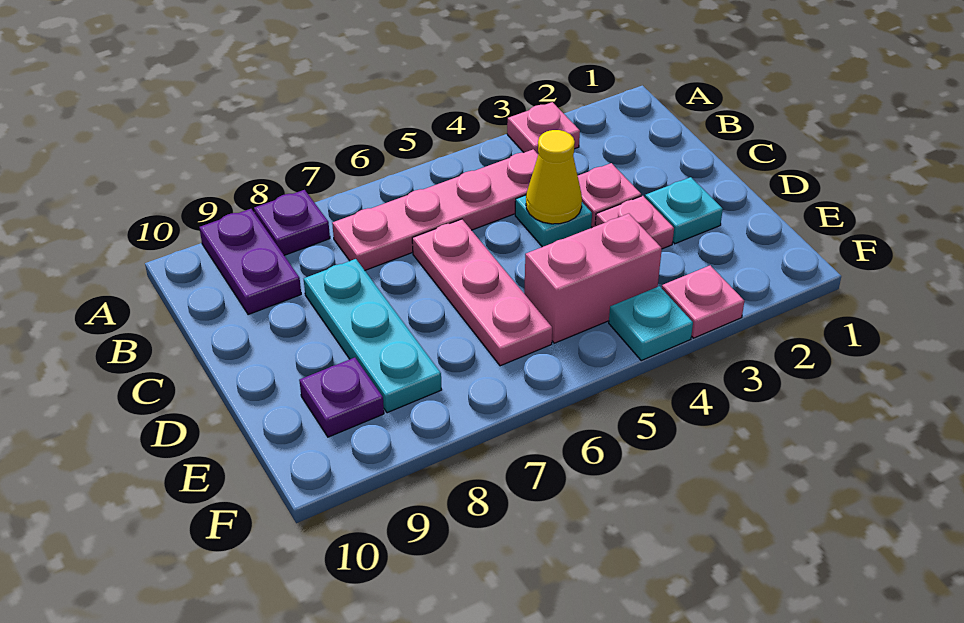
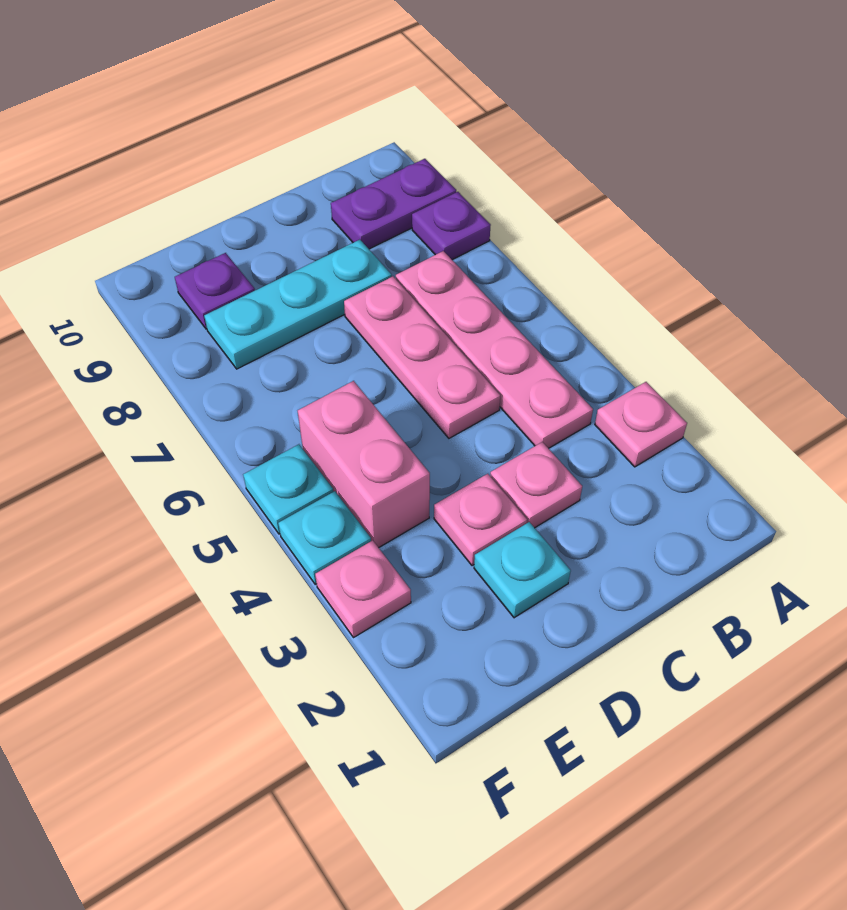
cyan plate C4 level 1 -> cyan plate F5 level 1
yellow cone C4 level 2 -> none
pink plate C6:E6 level 1 -> pink plate C5:C7 level 1

